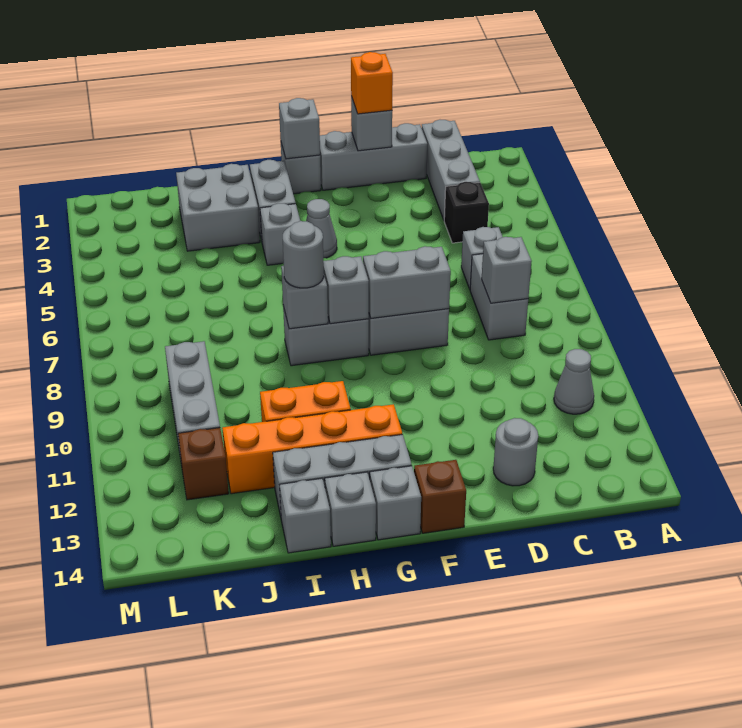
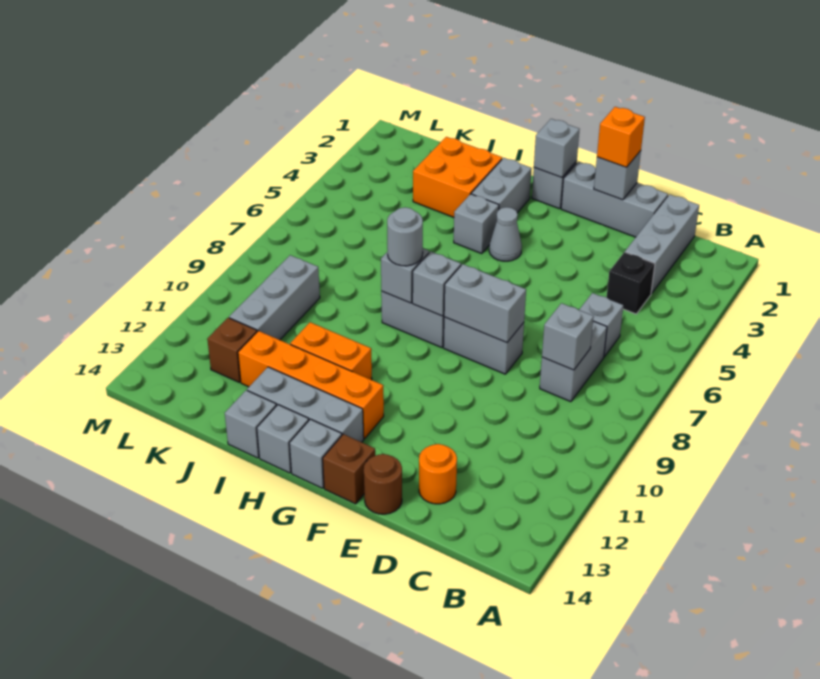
grey cone B11 level 1 -> none
grey round brick D13 level 1 -> orange round brick D13 level 1
none -> brown round brick E14 level 1
grey brick I2:J3 level 1 -> orange brick I2:J3 level 1

